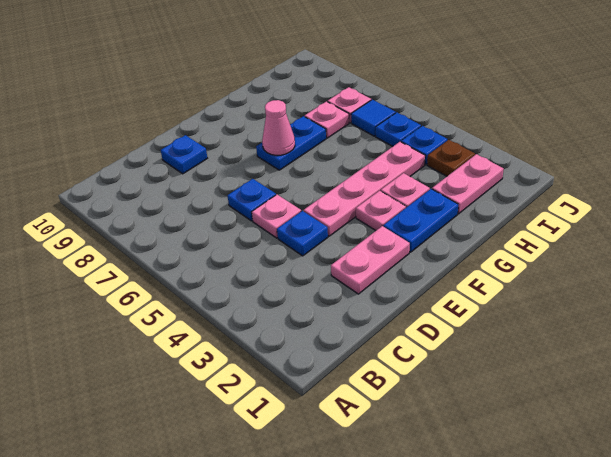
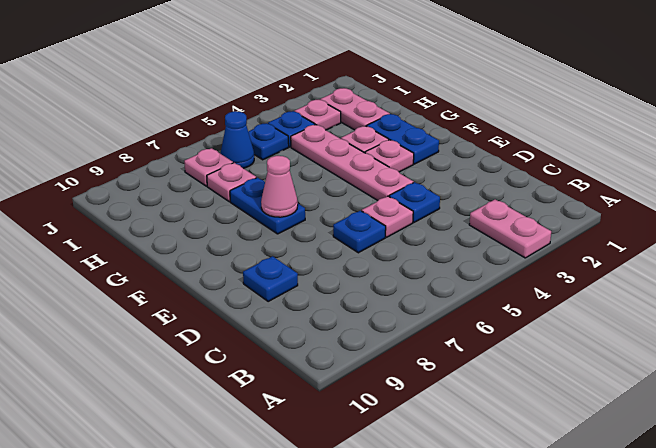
pink plate D2:E2 level 1 -> pink plate A3:B3 level 1
brown plate I3 level 1 -> pink plate I3 level 1
blue tile I6 level 1 -> blue cone I6 level 1

